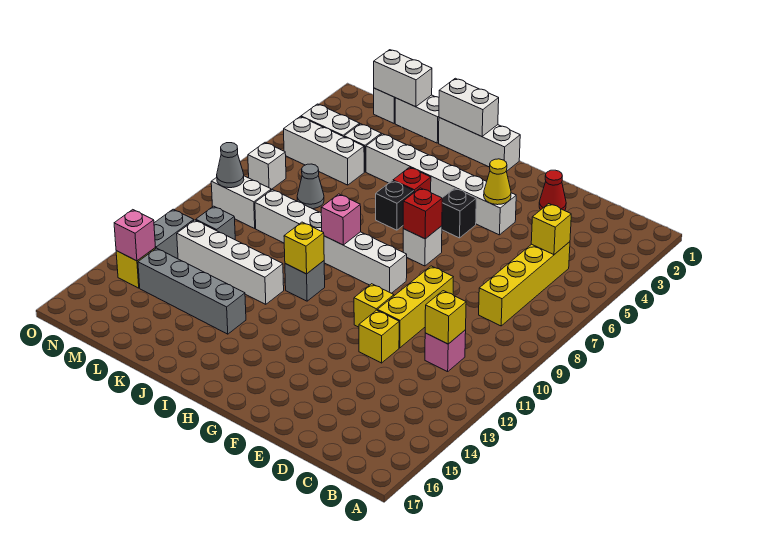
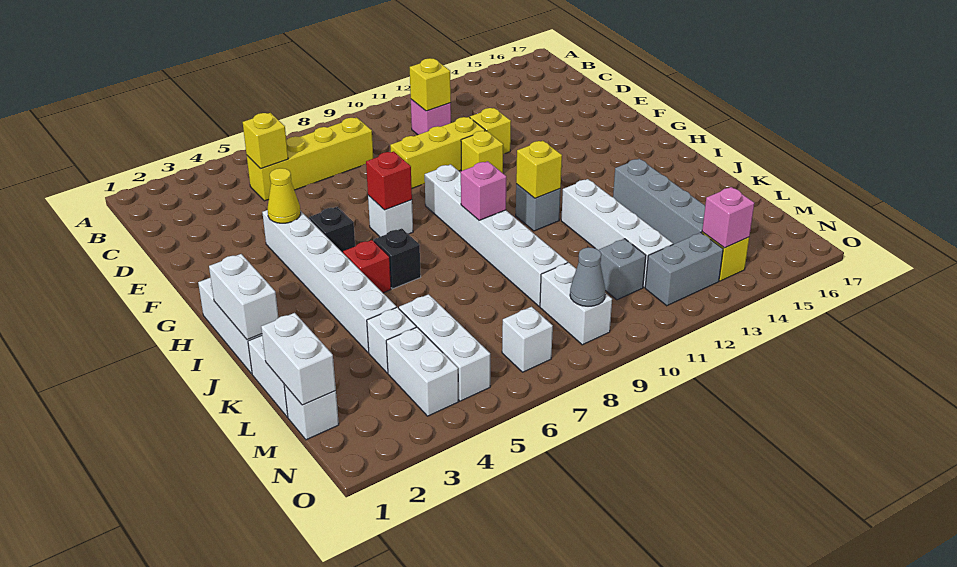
red cone E2 level 1 -> none
grey cone L7 level 1 -> none

